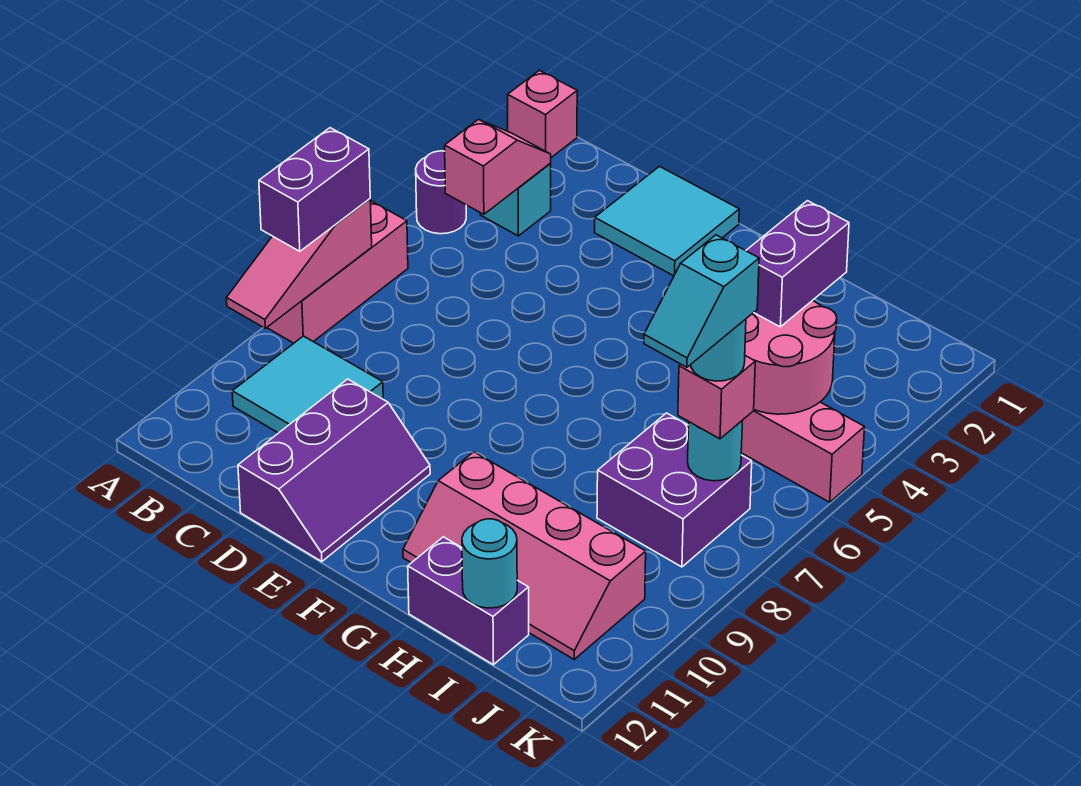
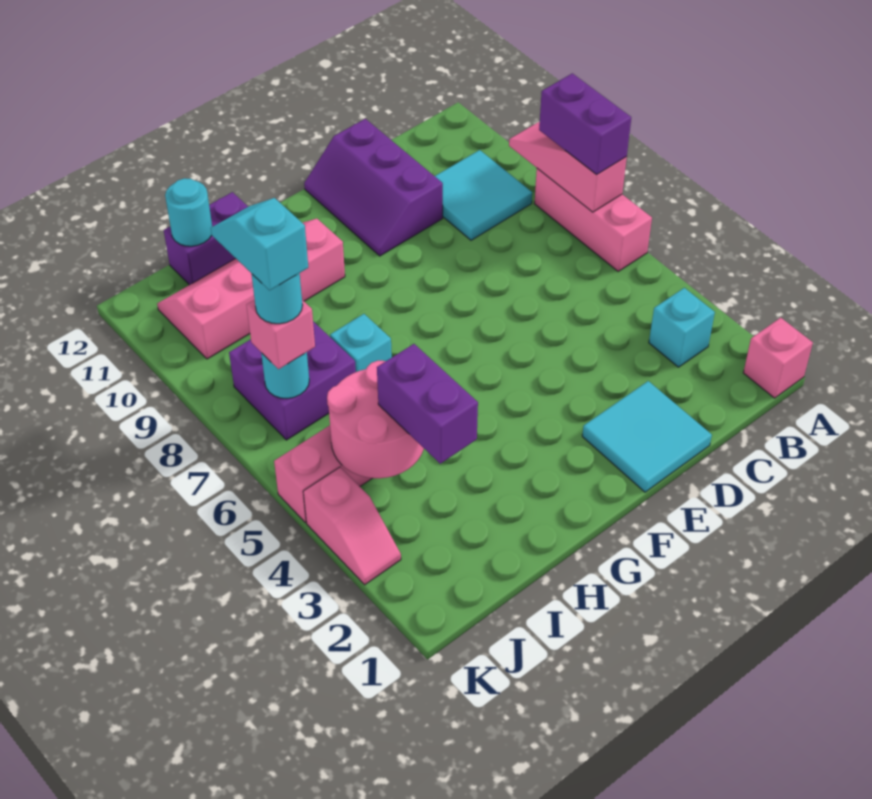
purple round brick A4 level 1 -> none
pink slope B3:B4 level 2 top 4 -> pink slope K3:K4 level 1 top 4
none -> cyan brick H7 level 1

